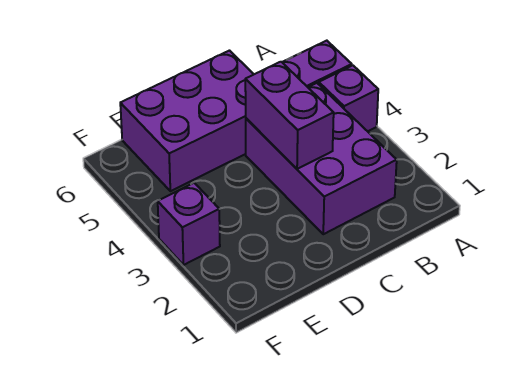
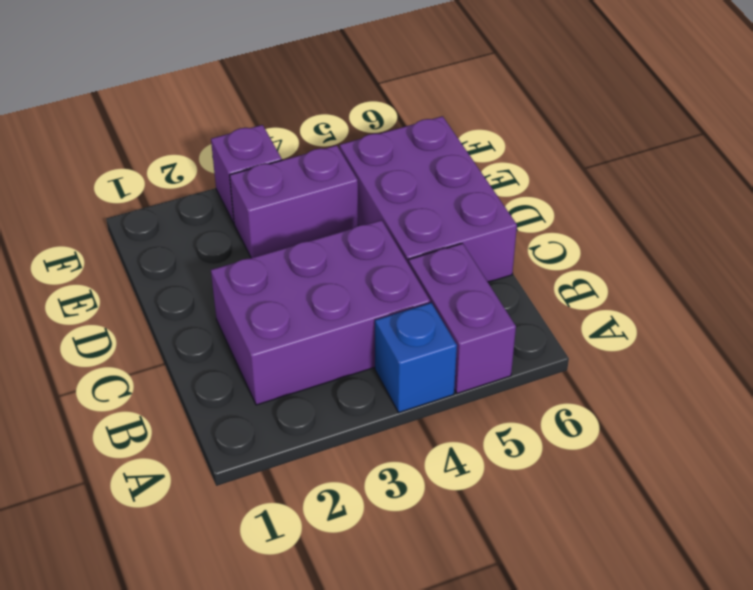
purple brick A4 level 1 -> blue brick A4 level 1
purple brick C3:C4 level 2 -> purple brick E3:E4 level 1

